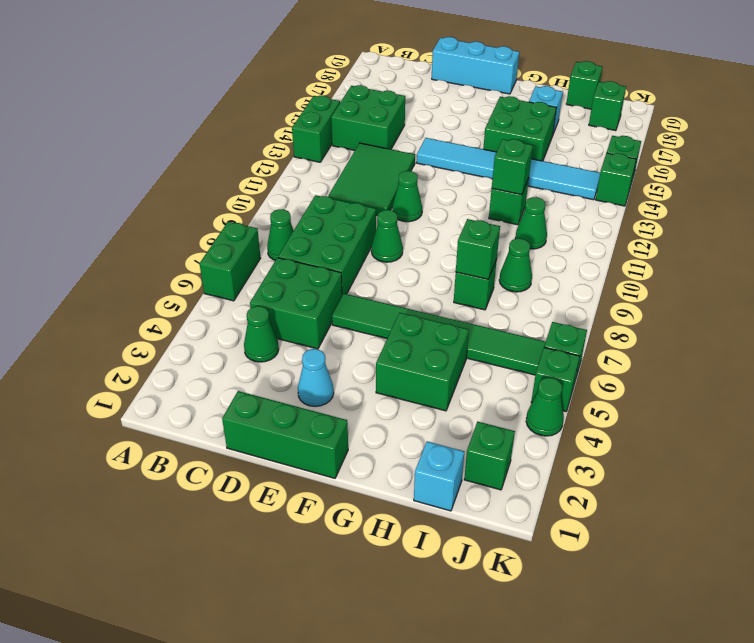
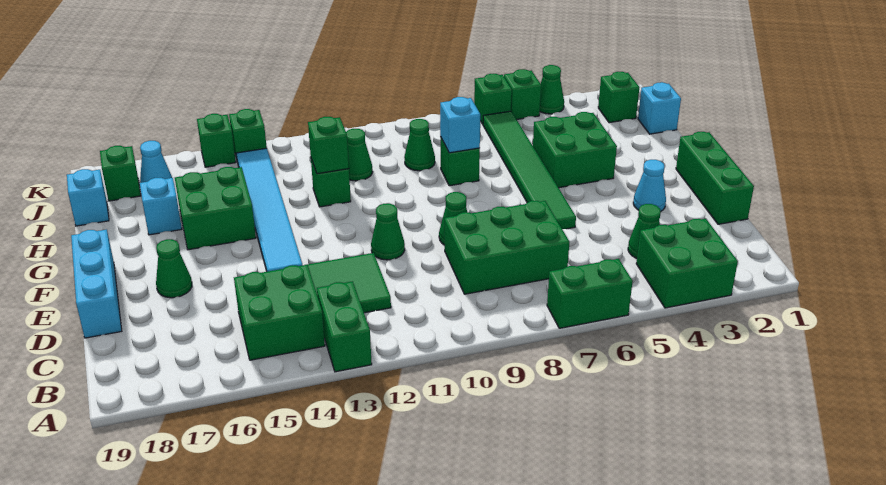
green brick A13:A14 level 1 -> green brick A13:B13 level 1
green cone B8 level 1 -> green cone E17 level 1
green brick C5:D6 level 1 -> green brick A3:B4 level 1
green tile C11:D13 level 1 -> green tile C12:D13 level 1
green brick H8 level 2 -> cyan brick H8 level 2
green brick I19 level 1 -> cyan brick I19 level 1
none -> cyan cone J17 level 1

